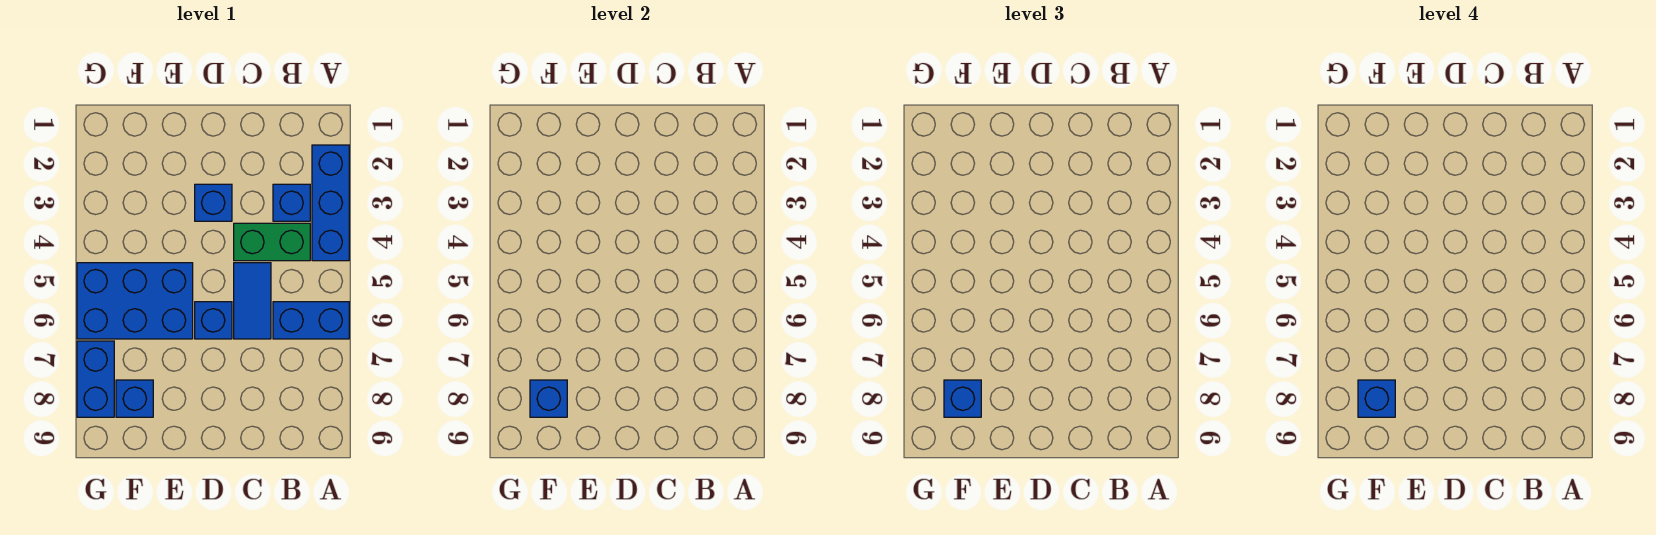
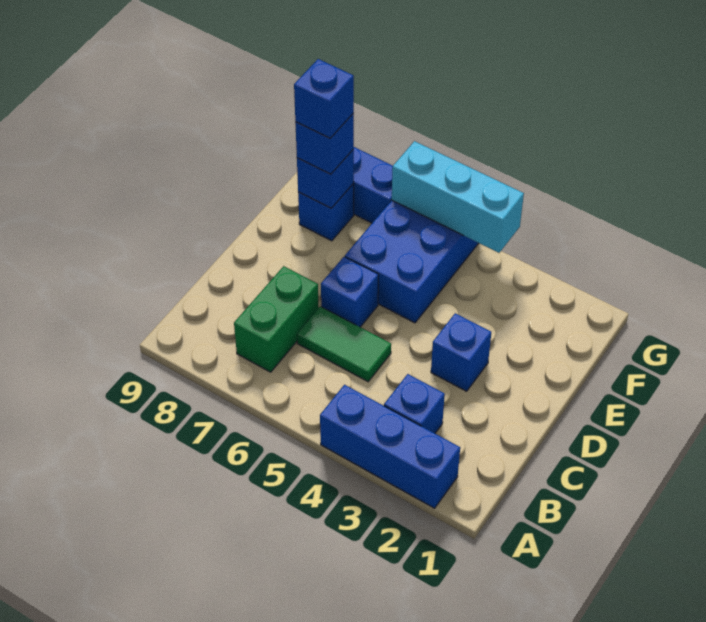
blue brick A6:B6 level 1 -> none
green brick B4:C4 level 1 -> green brick B7:C7 level 1
blue tile C5:C6 level 1 -> green tile C5:C6 level 1
none -> cyan brick G4:G6 level 2

